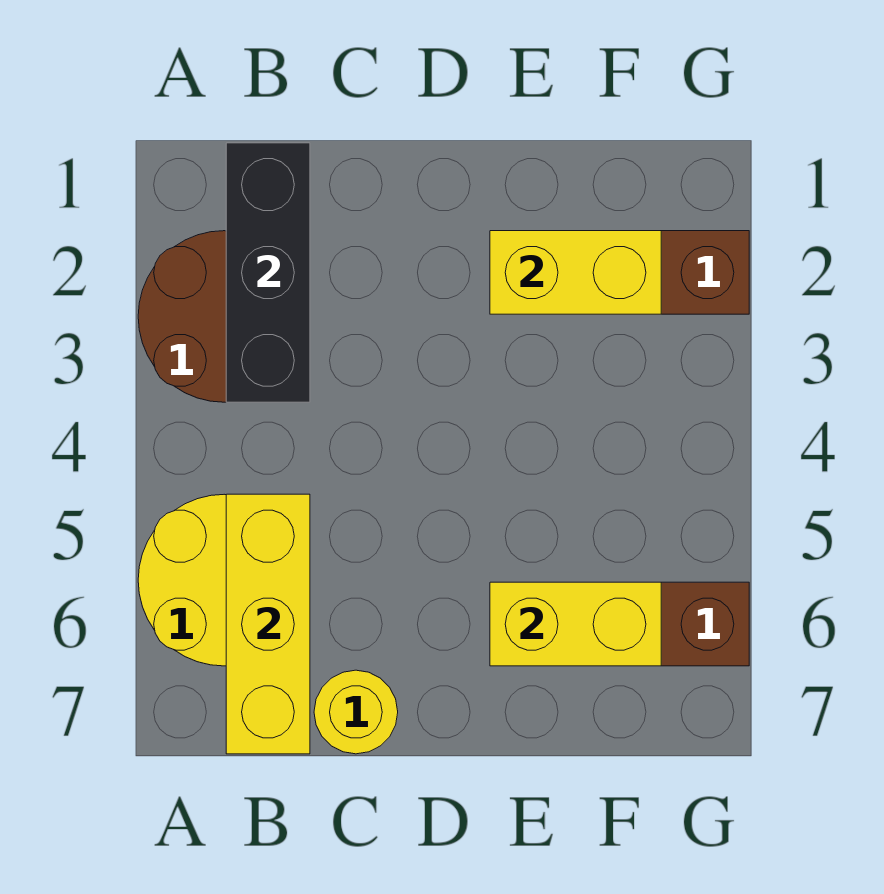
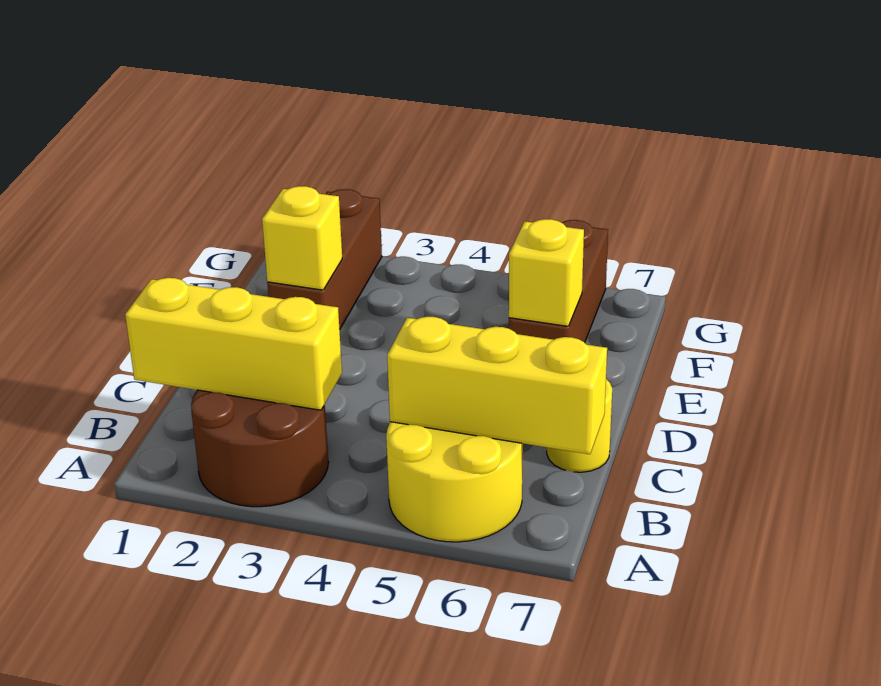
black brick B1:B3 level 2 -> yellow brick B1:B3 level 2
yellow brick E2:F2 level 2 -> yellow brick E2 level 2
yellow brick E6:F6 level 2 -> yellow brick E6 level 2

